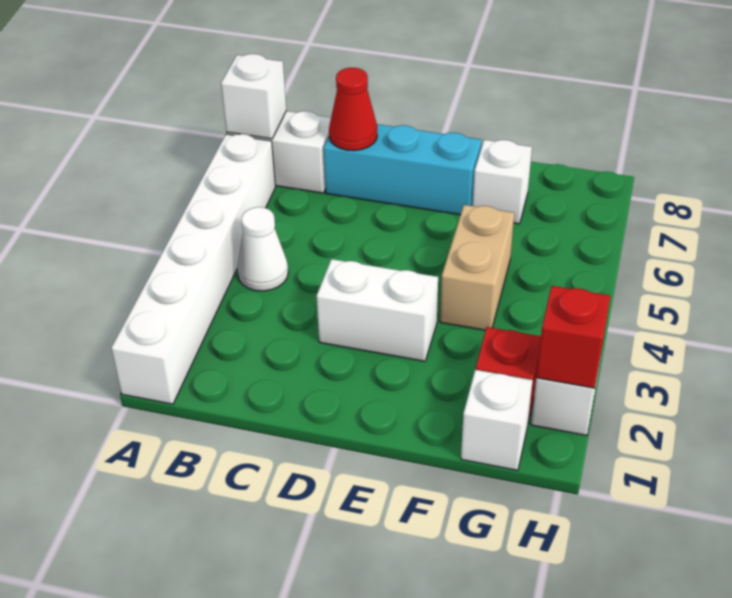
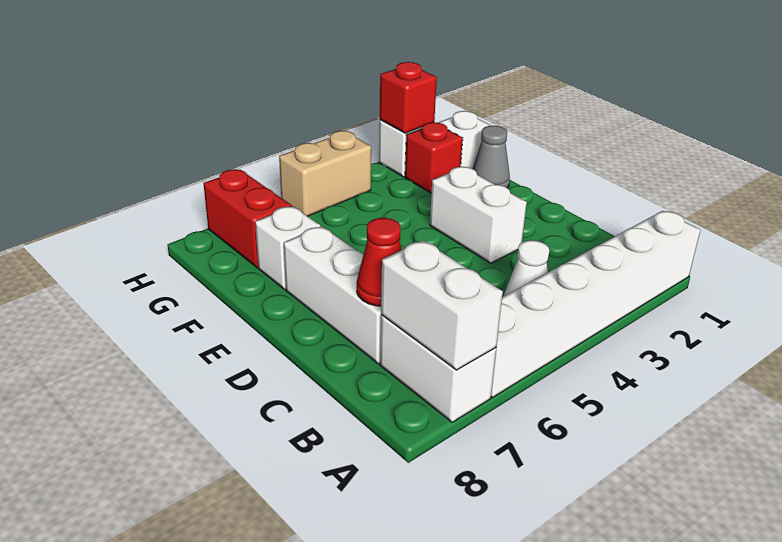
white brick A7 level 2 -> white brick A7:B7 level 2
cyan brick C7:E7 level 1 -> white brick C7:E7 level 1
none -> grey cone F1 level 1
tan brick F4:F5 level 1 -> tan brick H4:H5 level 1
none -> red brick G7:H7 level 1

